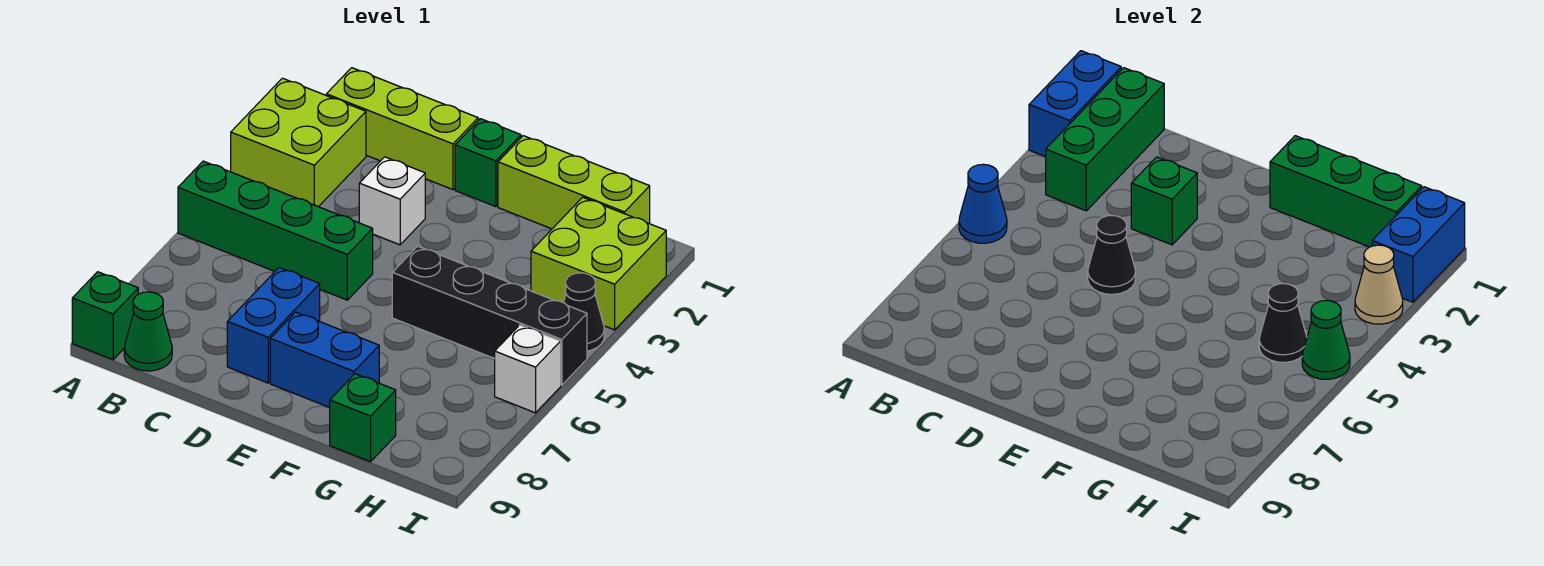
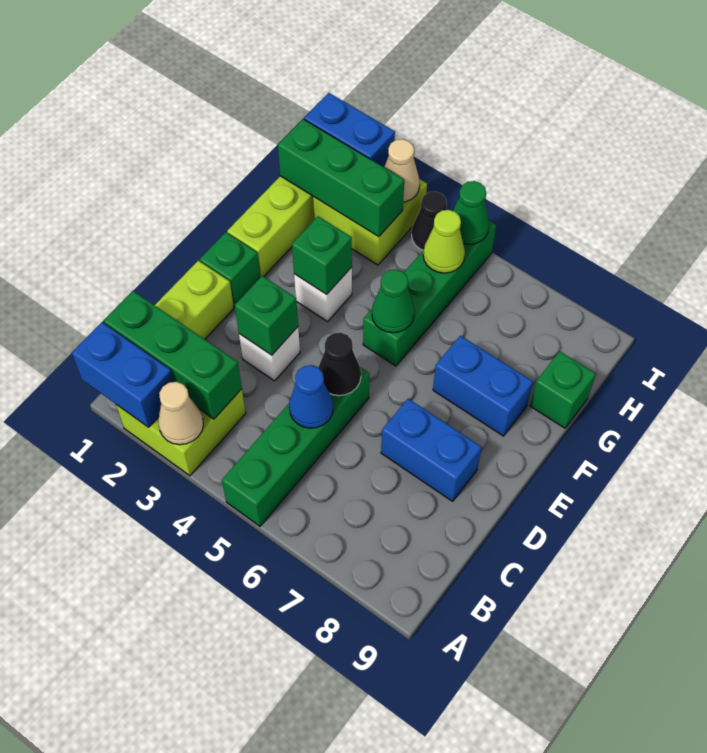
none -> tan cone A3 level 2
blue cone A5 level 2 -> blue cone C5 level 2
green brick A9 level 1 -> green brick F3 level 2
green cone B9 level 1 -> green cone F5 level 2
blue brick E8:F8 level 1 -> blue brick F7:F8 level 1
green brick F1:H1 level 2 -> green brick H1:H3 level 2
black brick F5:I5 level 1 -> green brick F5:I5 level 1
black cone H5 level 2 -> lime cone H5 level 2
white brick I6 level 1 -> white brick F3 level 1

